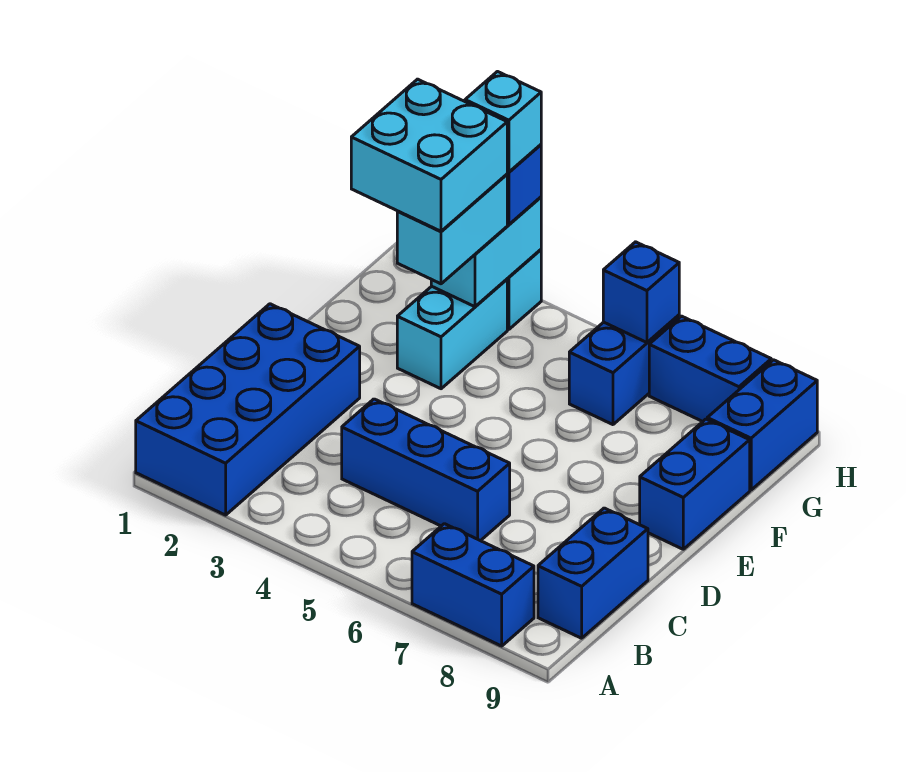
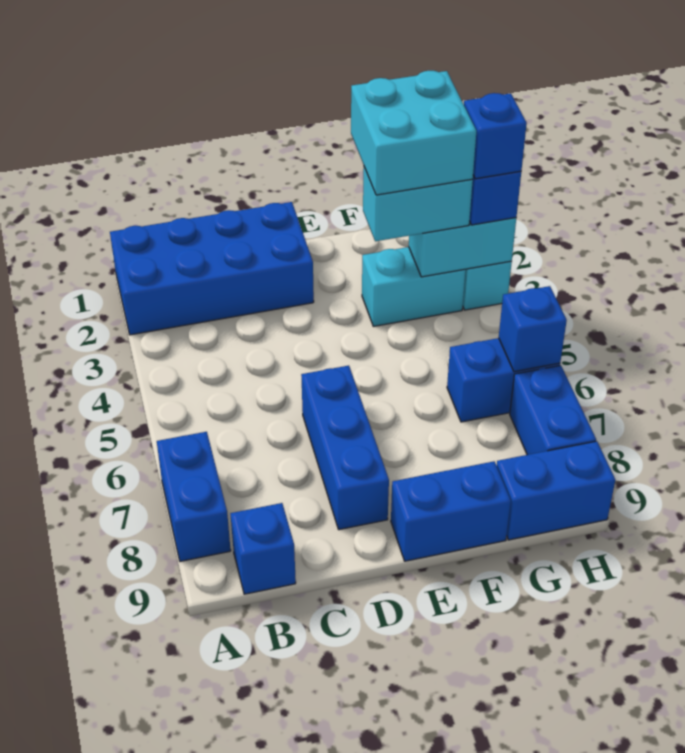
blue brick B9:C9 level 1 -> blue brick B9 level 1
blue brick C4:C6 level 1 -> blue brick D6:D8 level 1
cyan brick H3 level 4 -> blue brick H3 level 4

